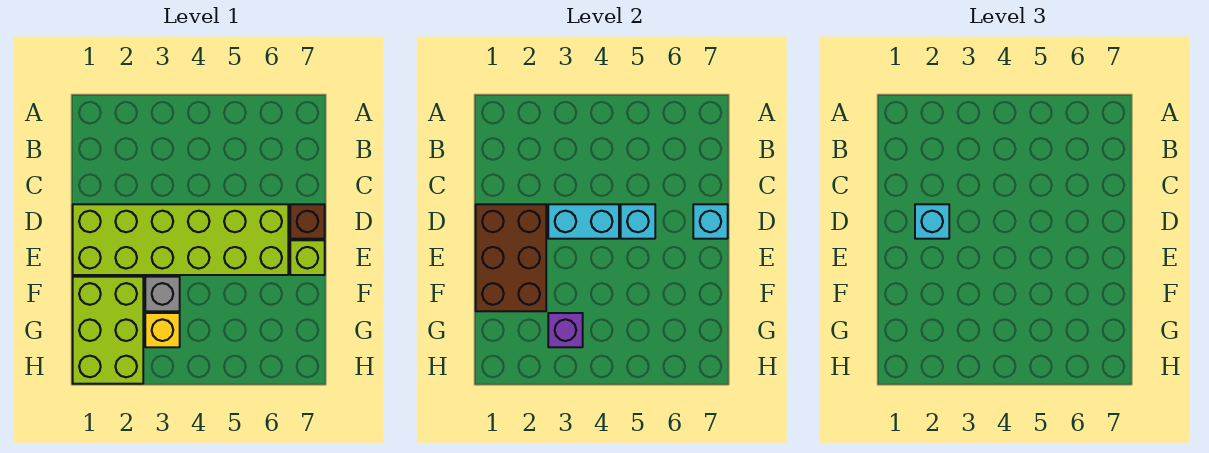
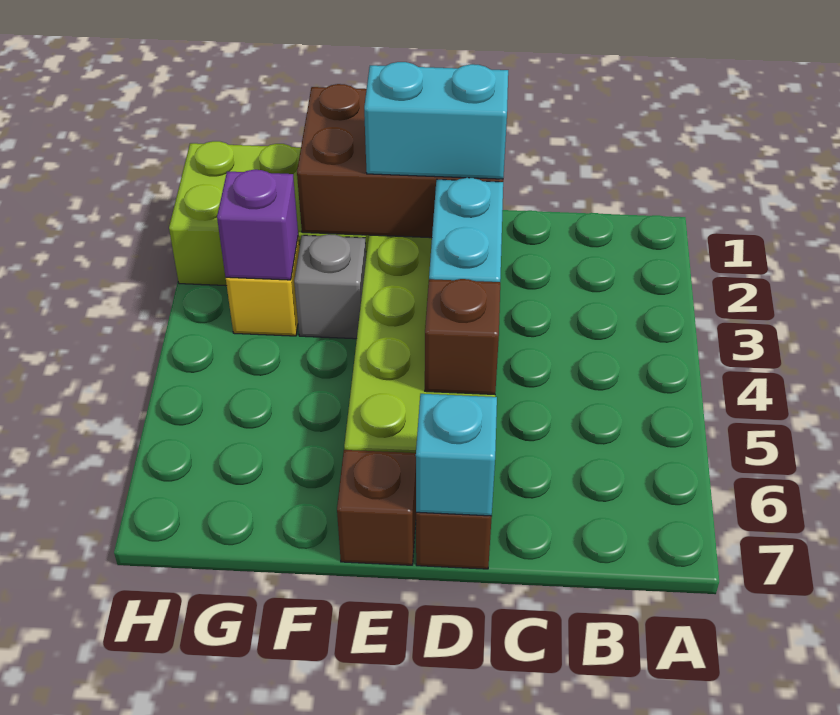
cyan brick D2 level 3 -> cyan brick D2:E2 level 3
cyan brick D5 level 2 -> brown brick D5 level 2
lime brick E7 level 1 -> brown brick E7 level 1

